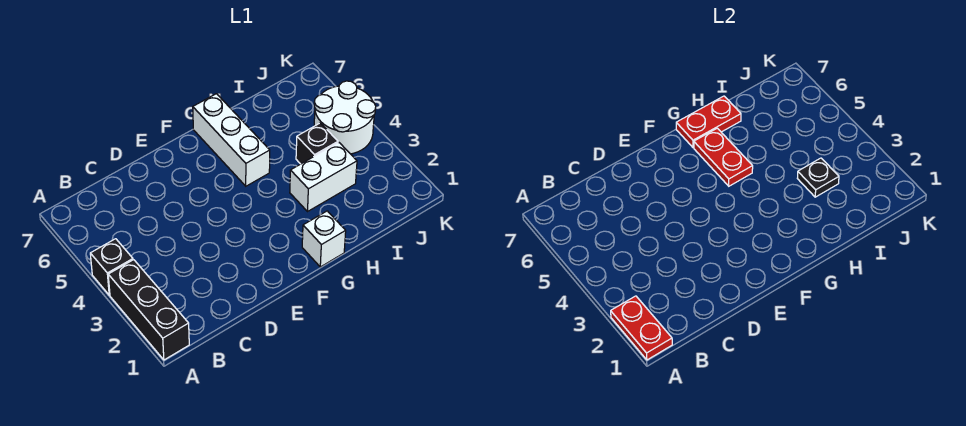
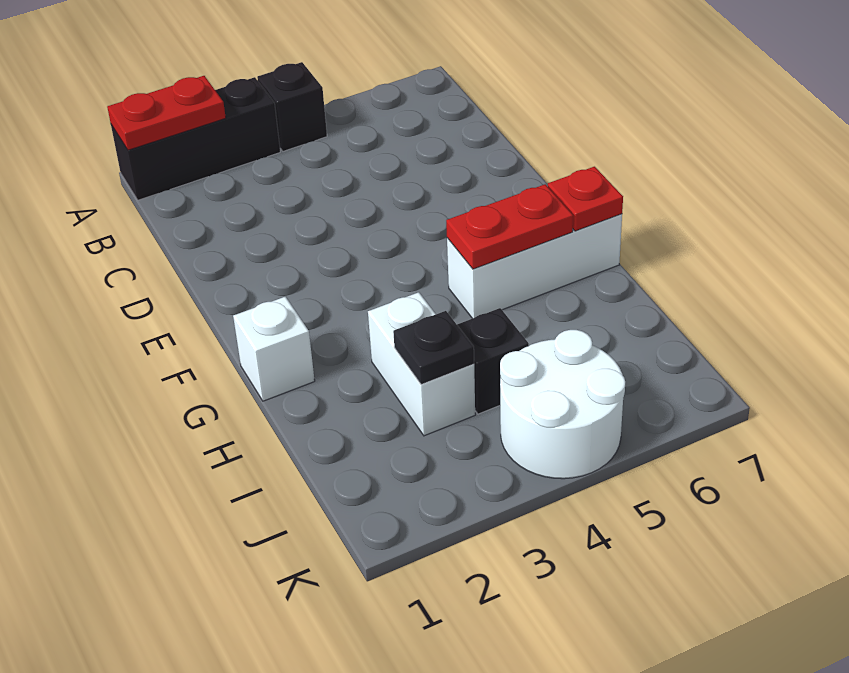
red plate G7:H7 level 2 -> red plate G7 level 2

